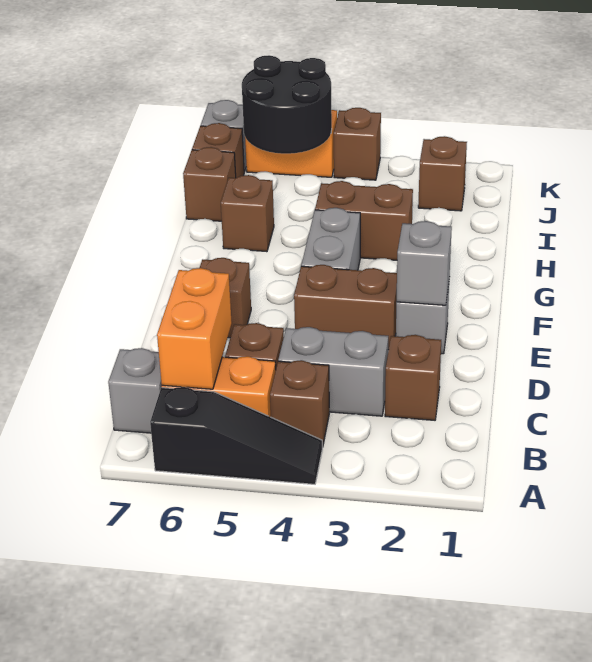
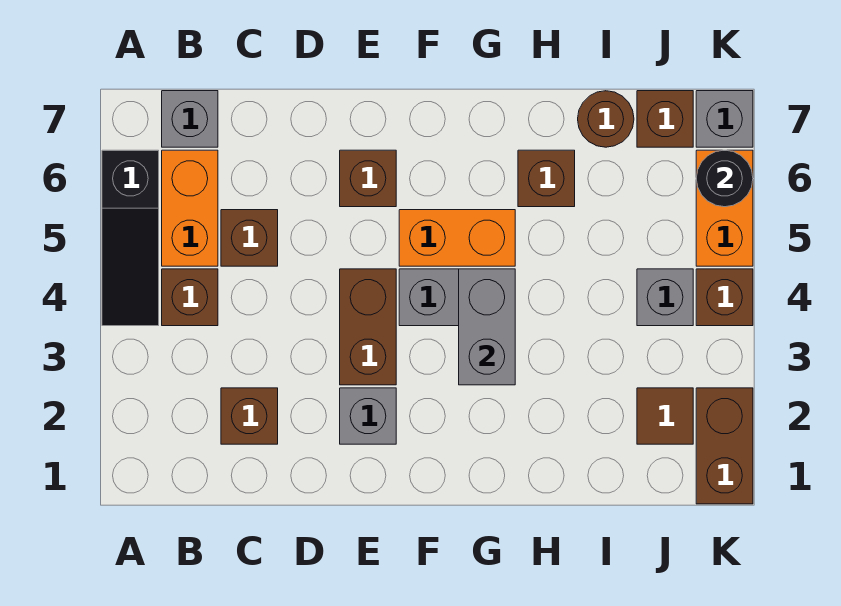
orange brick B6:C6 level 2 -> orange brick F5:G5 level 1
grey brick C3:C4 level 1 -> grey brick G3:G4 level 2
grey brick E2 level 2 -> grey brick J4 level 1
brown brick H3:H4 level 1 -> brown brick K1:K2 level 1
brown brick I7 level 1 -> brown round brick I7 level 1
brown brick J2 level 1 -> brown tile J2 level 1
black round brick J5:K6 level 2 -> black round brick K6 level 2

